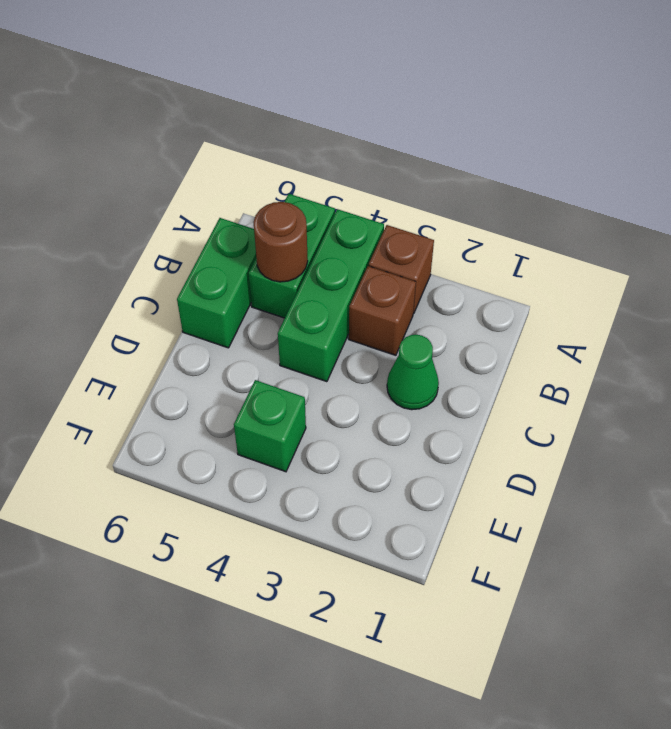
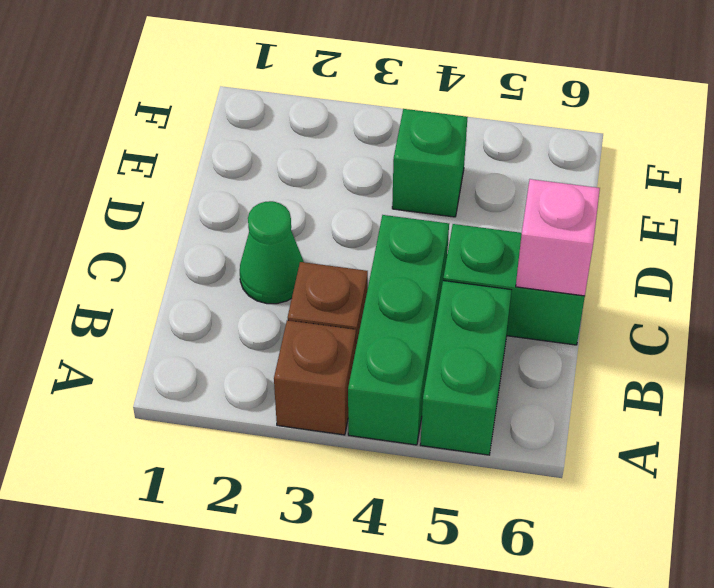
brown round brick B5 level 2 -> none
green brick B6:C6 level 1 -> green brick C5:C6 level 1
none -> pink brick C6 level 2

